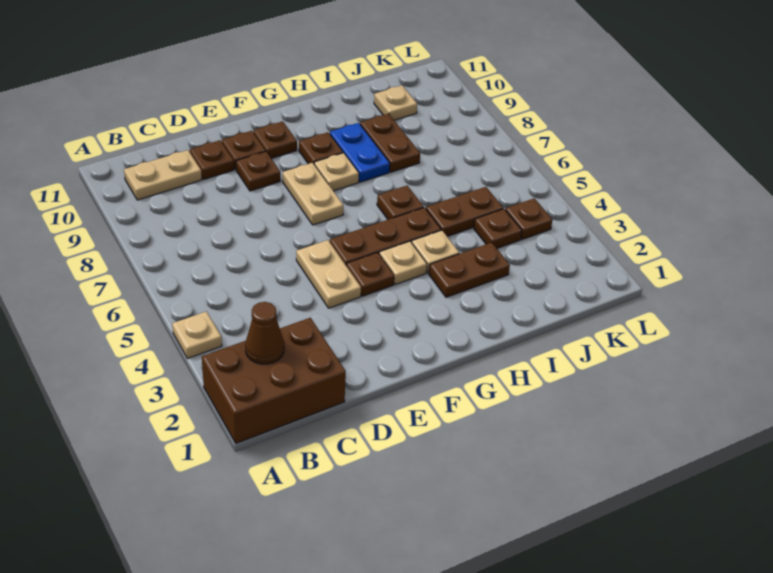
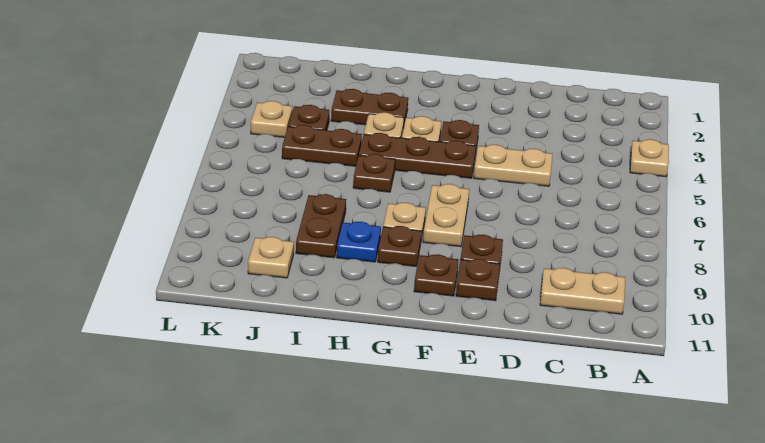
brown brick A1:C2 level 1 -> none
brown cone B2 level 2 -> none
brown plate D10 level 1 -> none
tan plate E4:E5 level 1 -> tan plate D5:E5 level 1
blue plate H8:H9 level 1 -> blue plate H9 level 1
brown plate K4 level 1 -> tan plate K4 level 1

